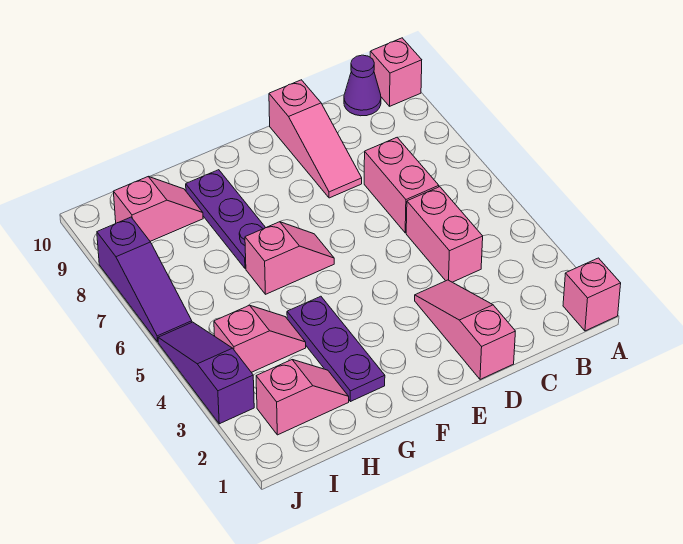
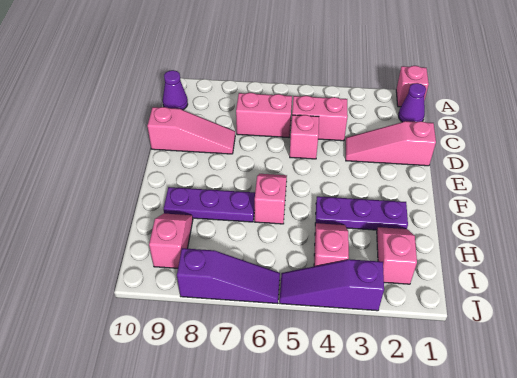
pink brick A10 level 1 -> pink brick D5 level 1
none -> purple cone B1 level 1

